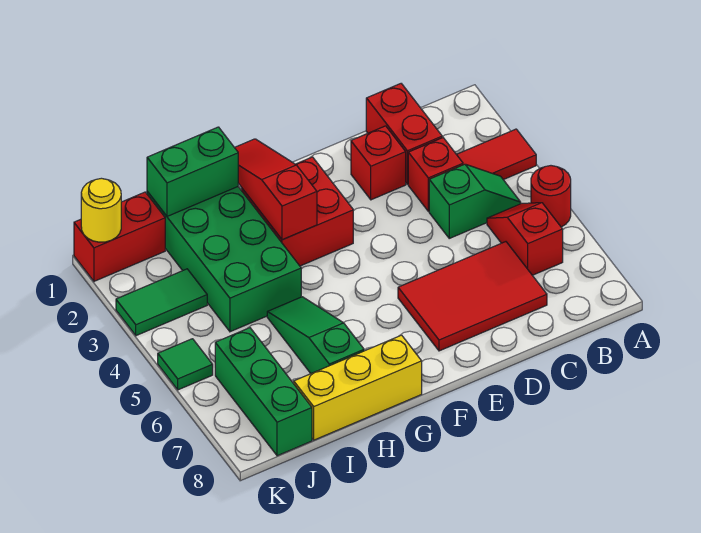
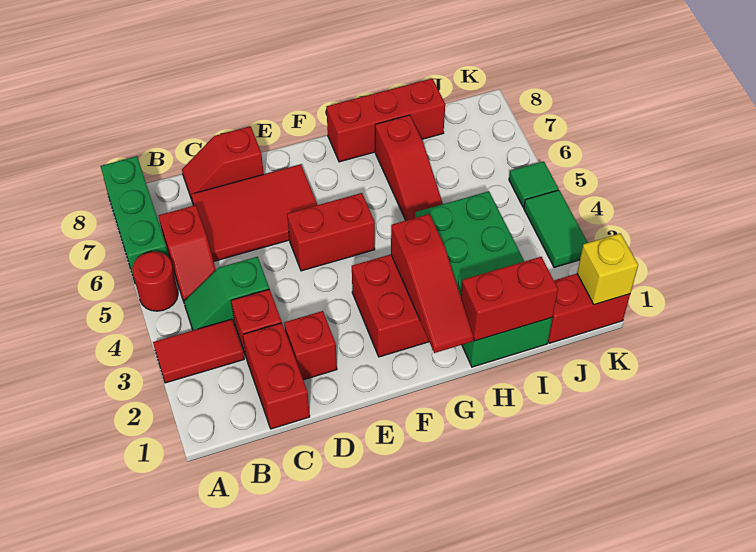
none -> red slope C8:D8 level 1 top D
none -> red brick E5:F5 level 1
yellow brick G8:I8 level 1 -> red brick G8:I8 level 1
green brick H1:I1 level 2 -> red brick H1:I1 level 2
green slope H5:H7 level 1 top 7 -> red slope H5:H7 level 1 top 7
green tile J3:K3 level 1 -> green tile K3:K4 level 1
green brick J6:J8 level 1 -> green brick A6:A8 level 1
yellow round brick K1 level 2 -> yellow brick K1 level 2

